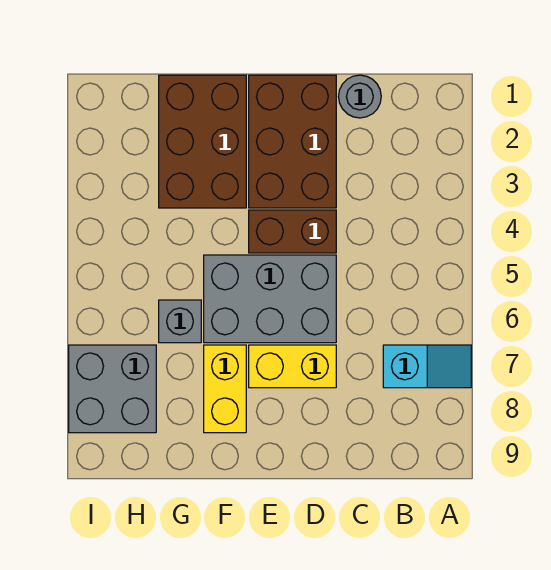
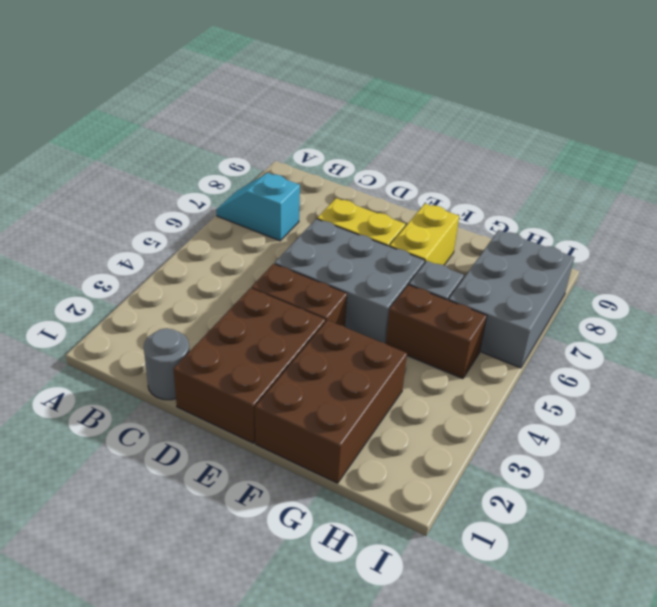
none -> brown brick G5:H5 level 1
grey brick H7:I8 level 1 -> grey brick H6:I8 level 1

